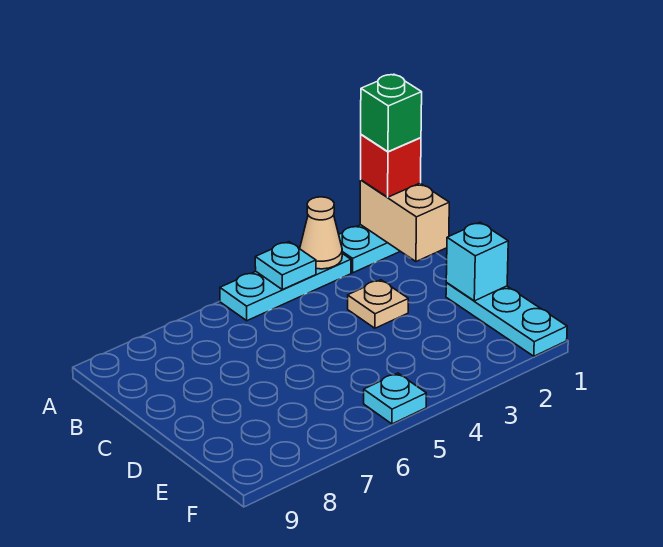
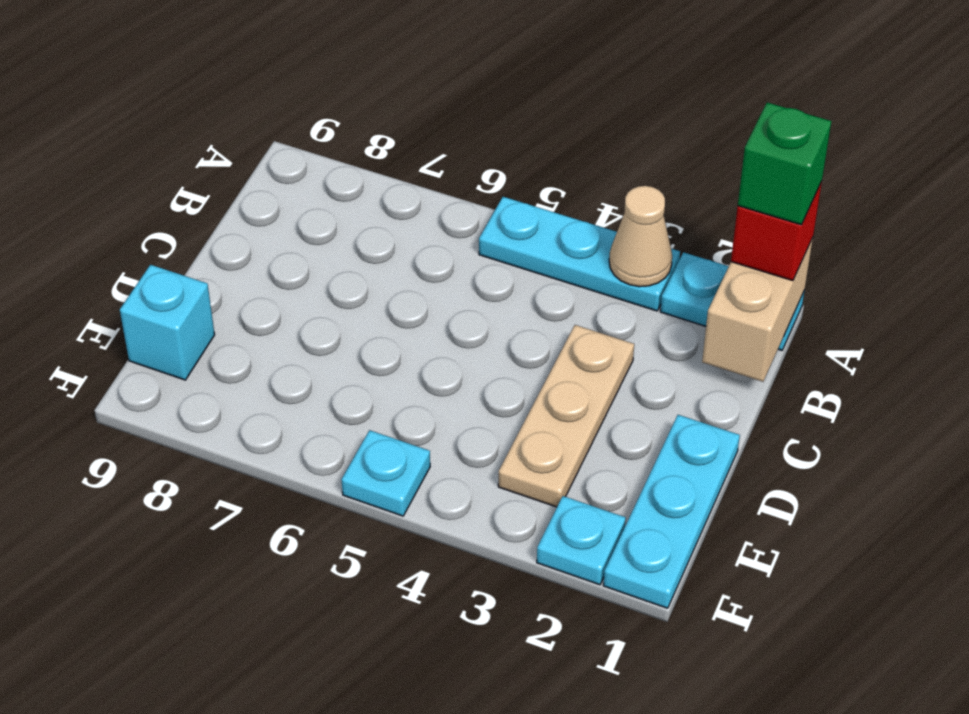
cyan plate A4 level 2 -> cyan plate F2 level 1
tan plate C3 level 1 -> tan plate C3:E3 level 1
cyan brick D1 level 2 -> cyan brick E9 level 1

